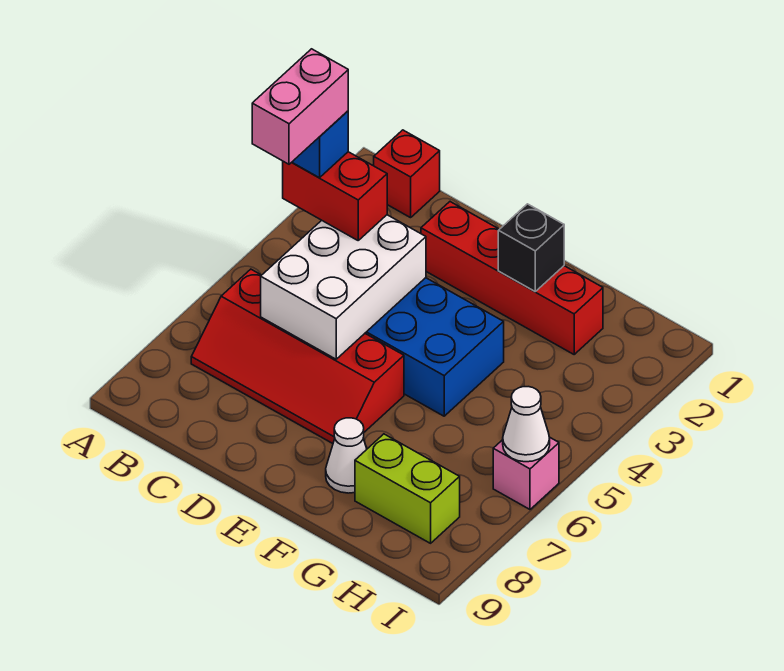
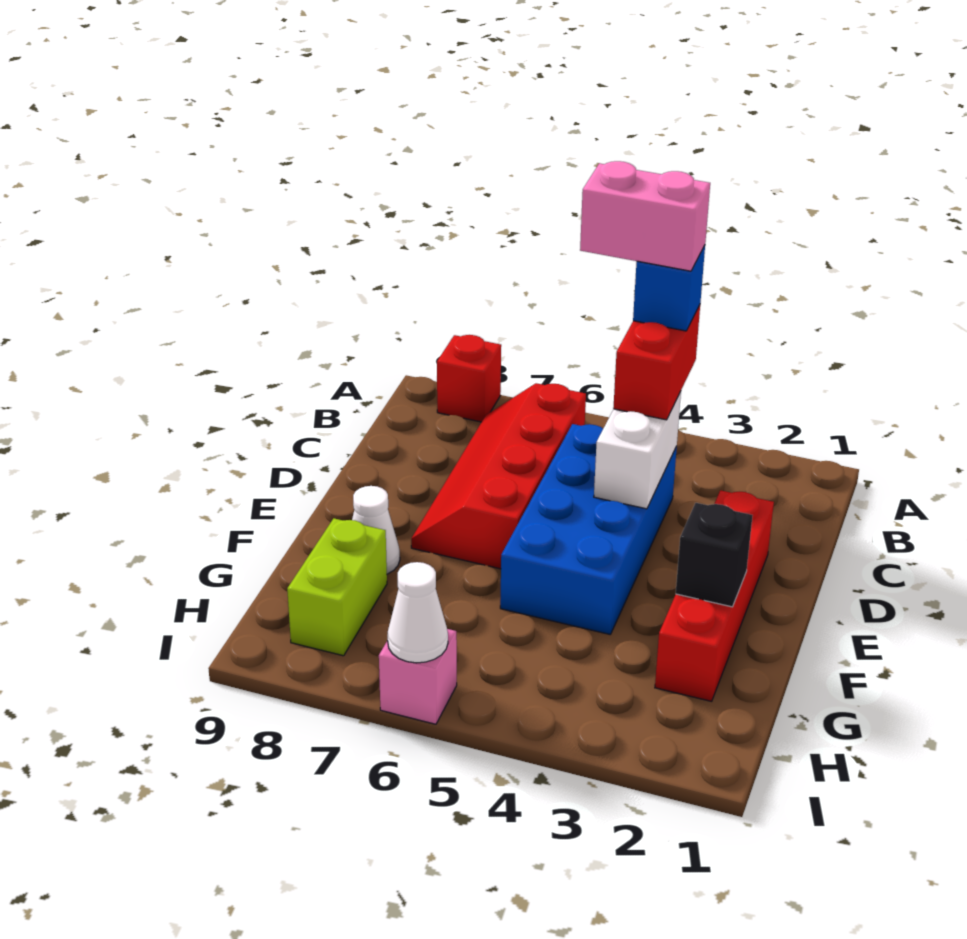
red brick B1 level 1 -> red brick A8 level 1
white brick C4:D6 level 2 -> white brick C4:D4 level 2

